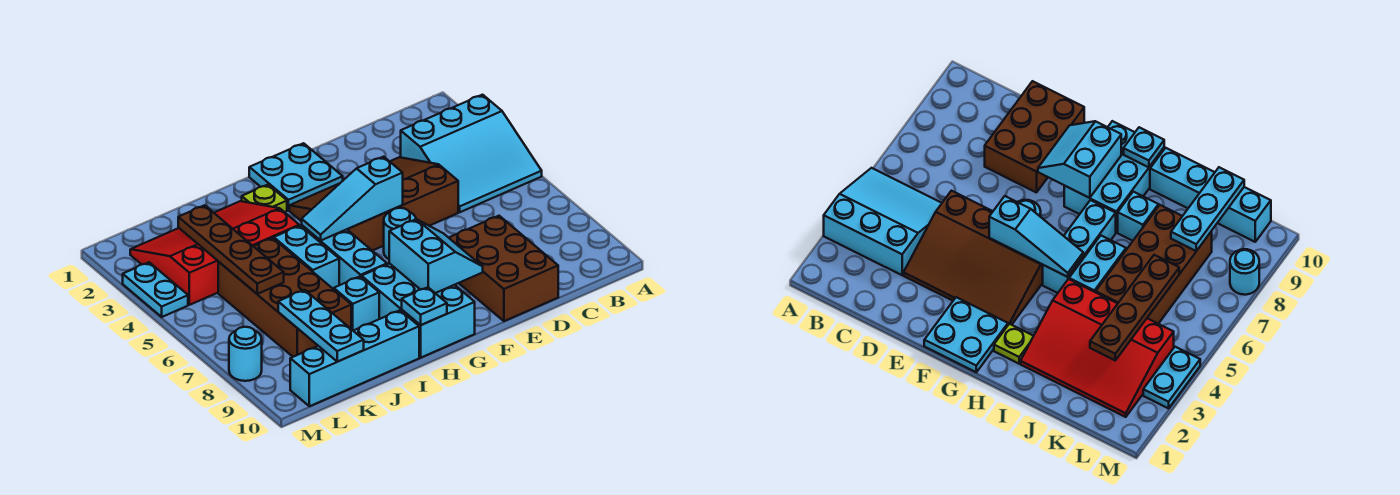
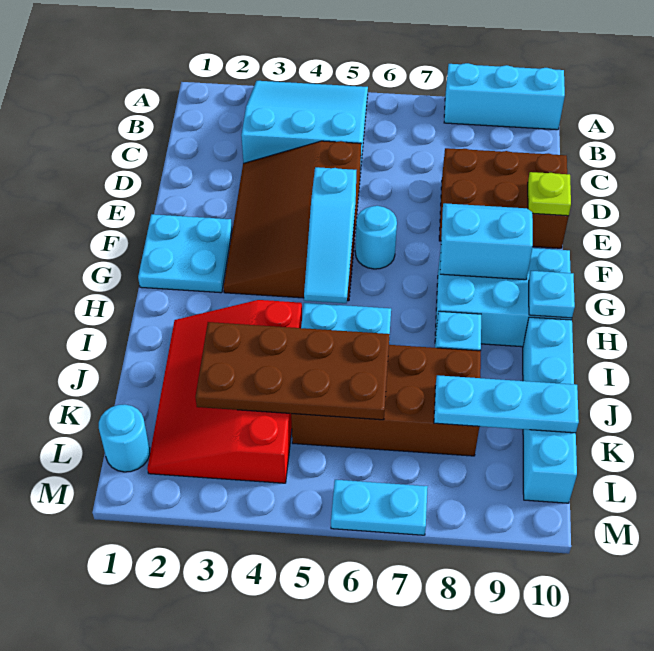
cyan slope A3:C5 level 1 top 3 -> cyan slope A3:C5 level 1 top C
lime plate H2 level 1 -> lime plate E10 level 2
cyan brick H5:H7 level 1 -> cyan brick A8:A10 level 1
brown plate K3:K6 level 2 -> brown plate J3:K6 level 2
cyan plate M3:M4 level 1 -> cyan plate M6:M7 level 1
cyan round brick M8 level 1 -> cyan round brick L1 level 1

